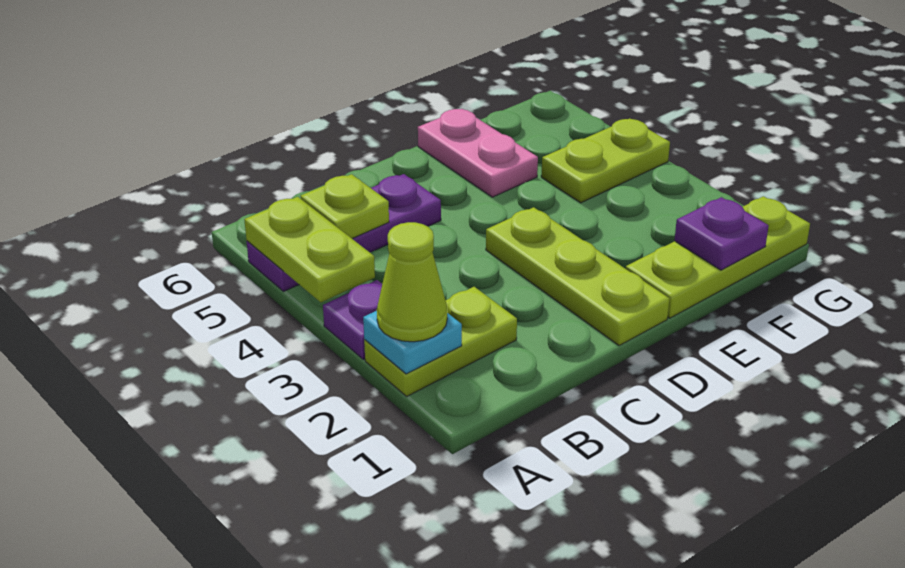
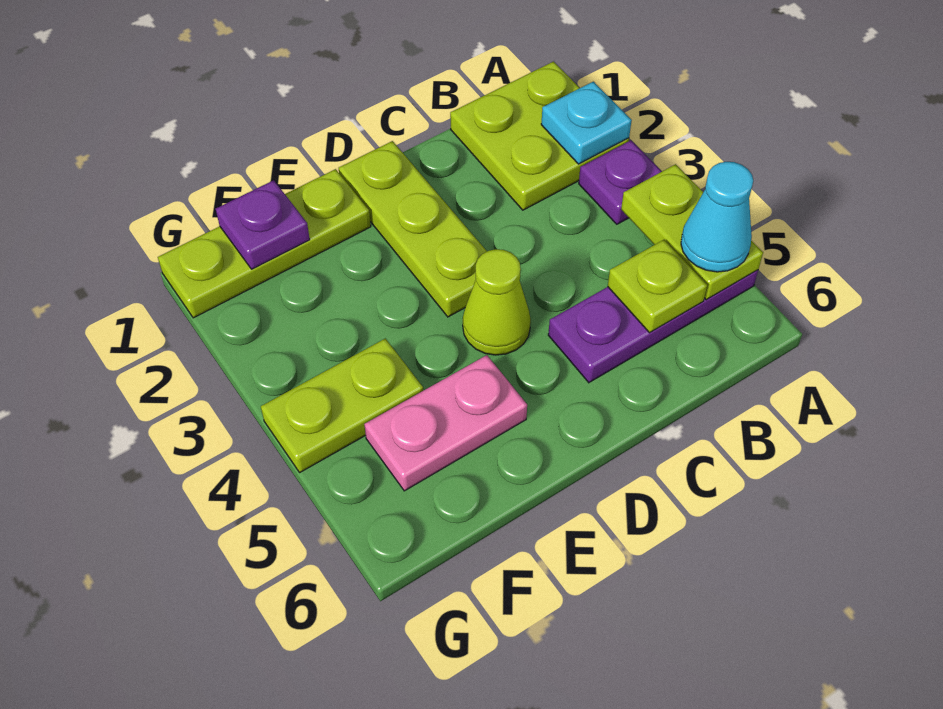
lime plate A2:B2 level 1 -> lime plate A1:B2 level 1
lime cone A2 level 3 -> lime cone D4 level 1
none -> cyan cone A5 level 3
pink plate E5:E6 level 1 -> pink plate E5:F5 level 1

